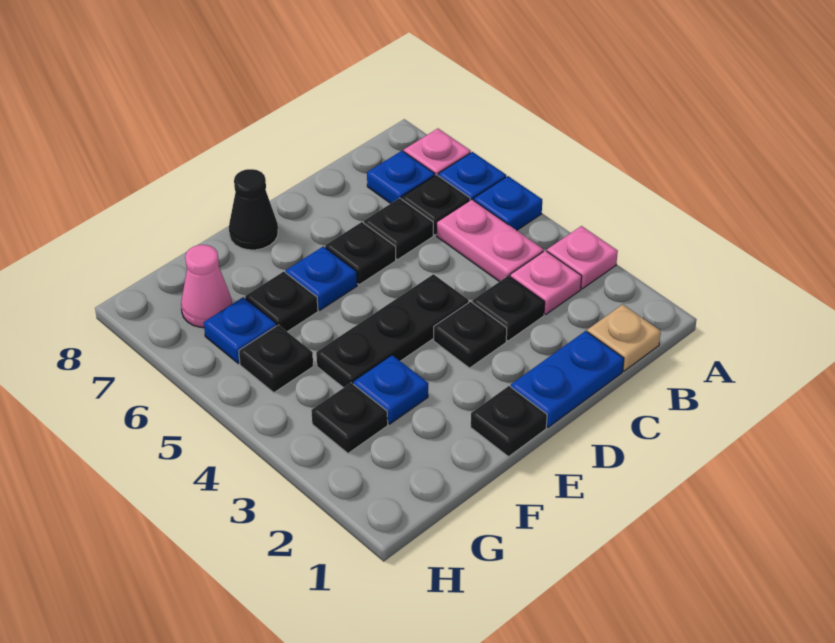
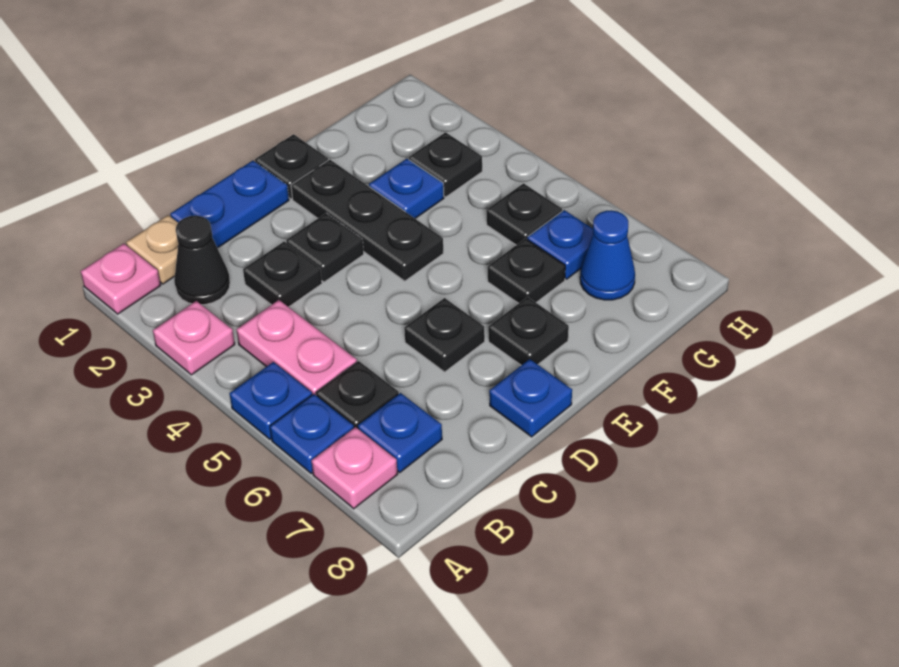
pink plate B3 level 1 -> pink plate A1 level 1
black plate C6 level 1 -> black plate E7 level 1
black plate D4:F4 level 1 -> black plate E2:E4 level 1
blue plate E6 level 1 -> blue plate D8 level 1
black cone E8 level 1 -> black cone B2 level 1
pink cone G7 level 1 -> blue cone G7 level 1

